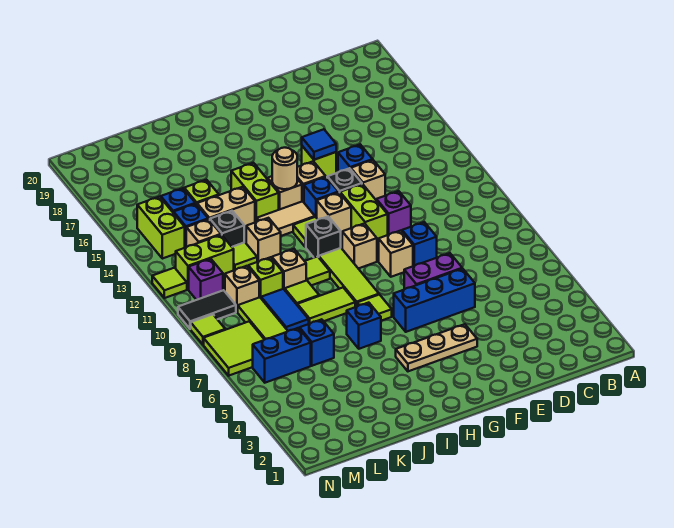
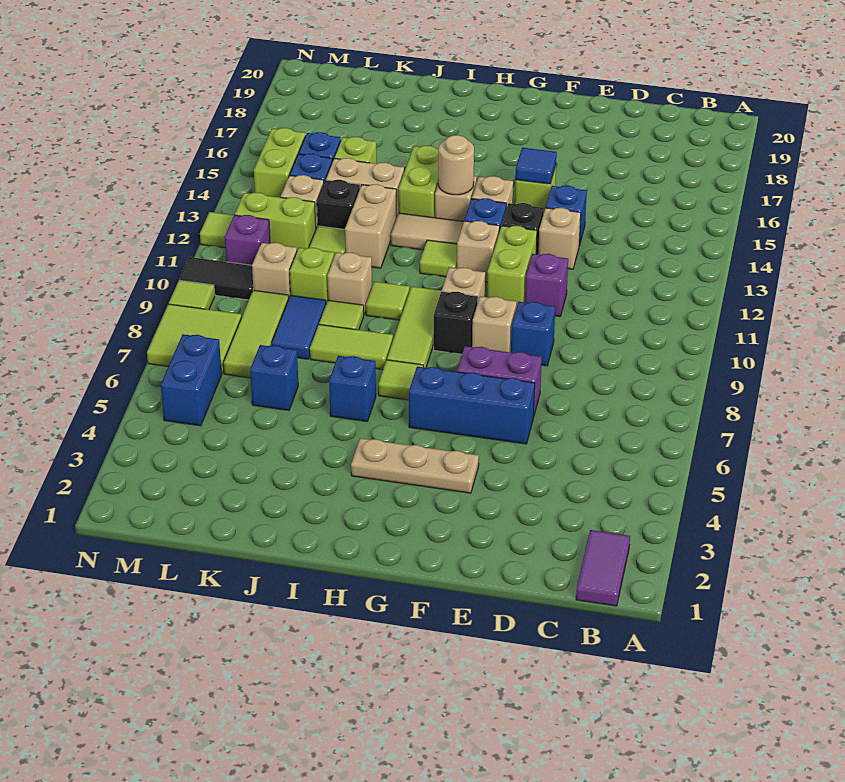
none -> purple tile B1:B2 level 1
black brick H11 level 1 -> black brick G9 level 1
tan brick J12 level 1 -> tan brick J12:J13 level 1
blue brick L6:M6 level 1 -> blue brick M5:M6 level 1

